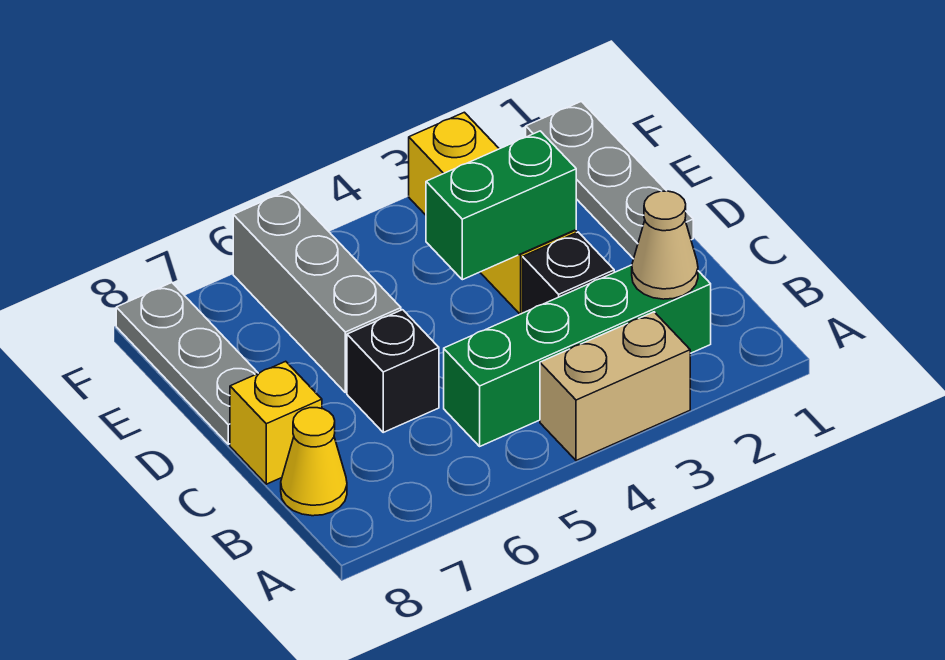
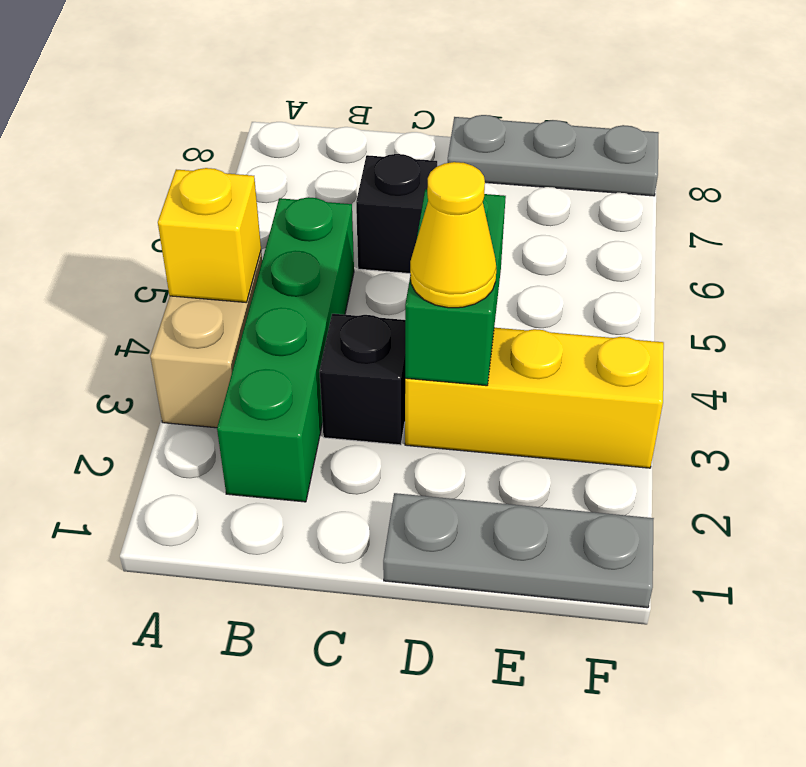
tan cone B2 level 2 -> none
yellow cone B8 level 1 -> yellow cone D3 level 3
yellow brick C8 level 1 -> yellow brick A4 level 2
grey brick D6:F6 level 1 -> none

